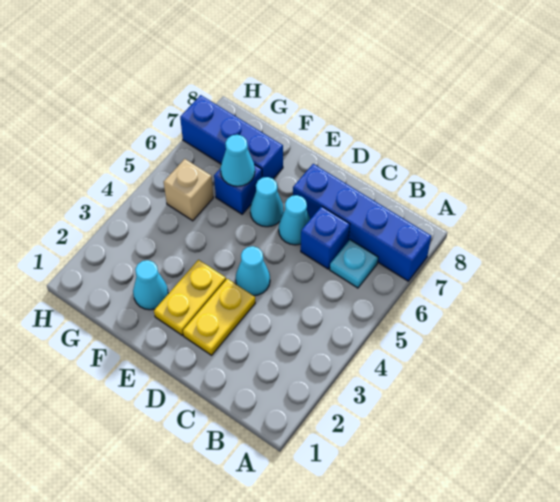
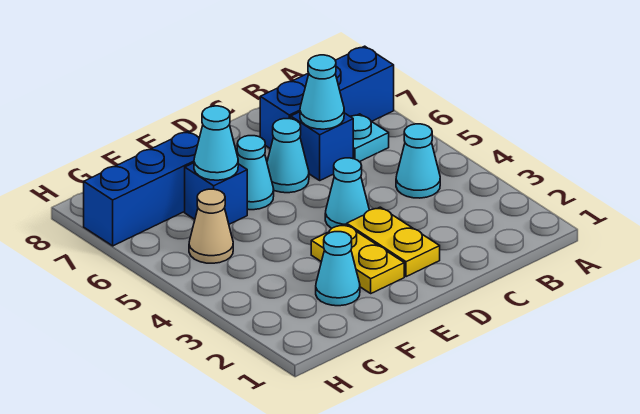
blue brick A7:D7 level 1 -> blue brick A7:C7 level 1
none -> cyan cone B4 level 1
none -> cyan cone C6 level 2
tan brick G5 level 1 -> tan cone G5 level 1

